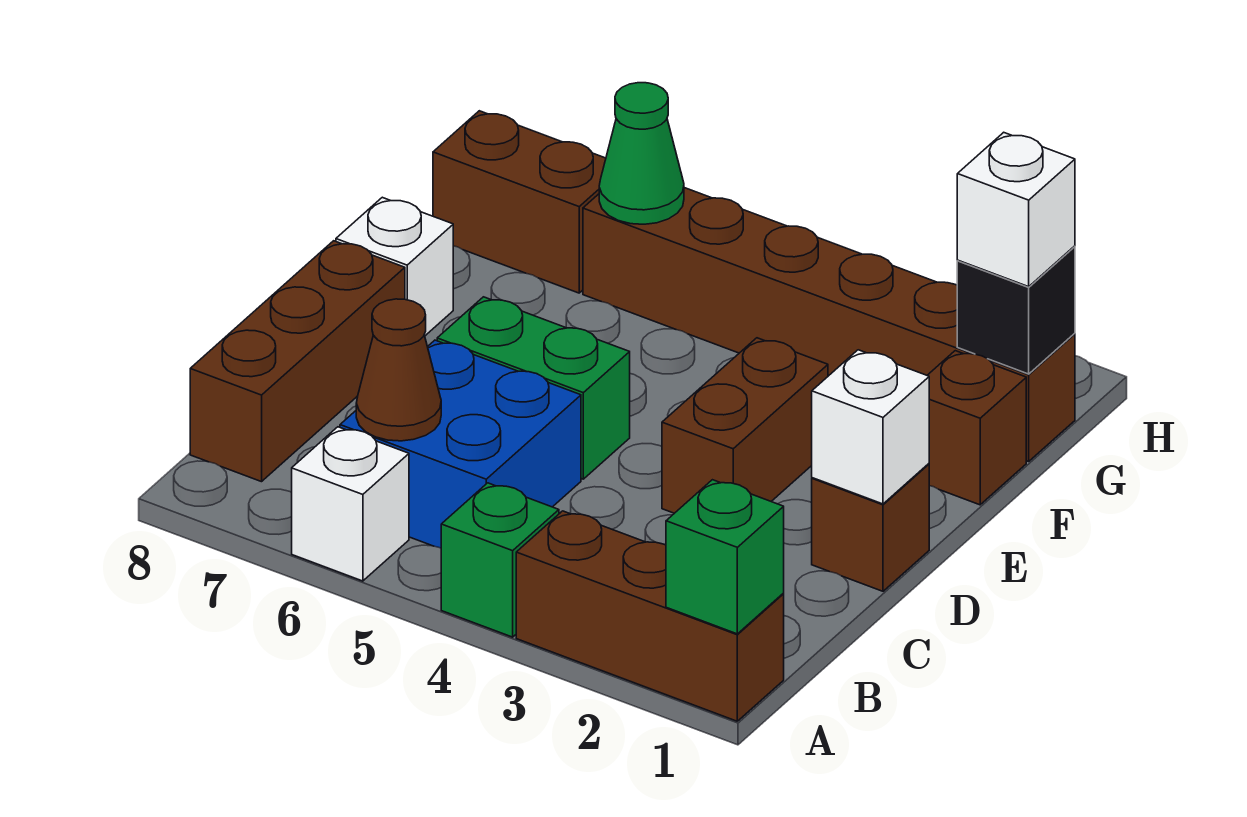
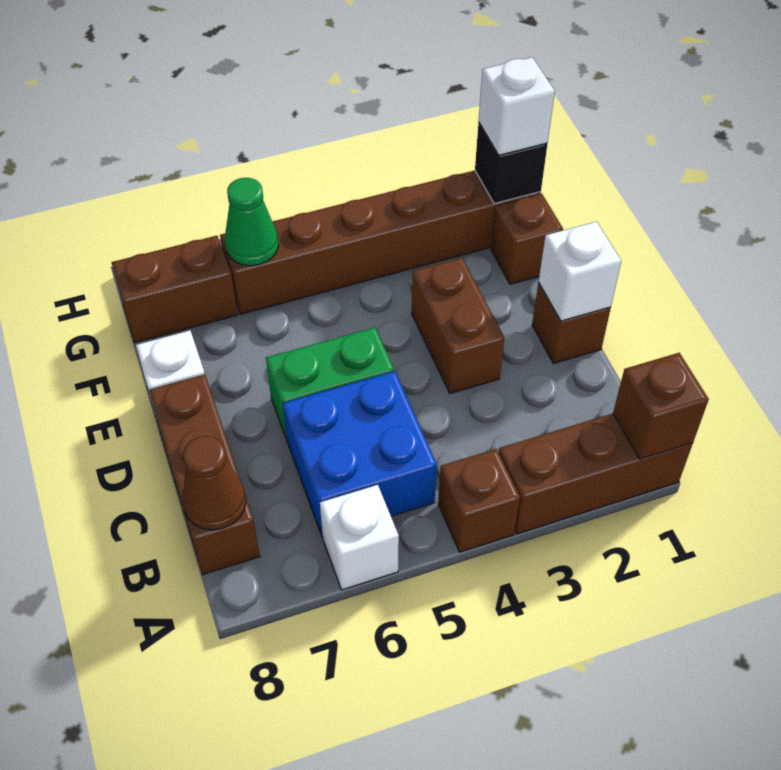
green brick A1 level 2 -> brown brick A1 level 2
green brick A4 level 1 -> brown brick A4 level 1
brown cone B6 level 2 -> brown cone B8 level 2

